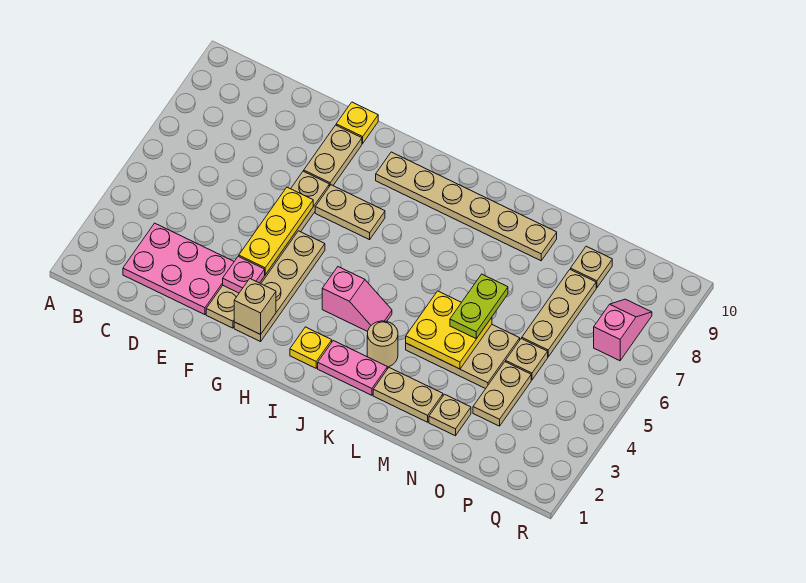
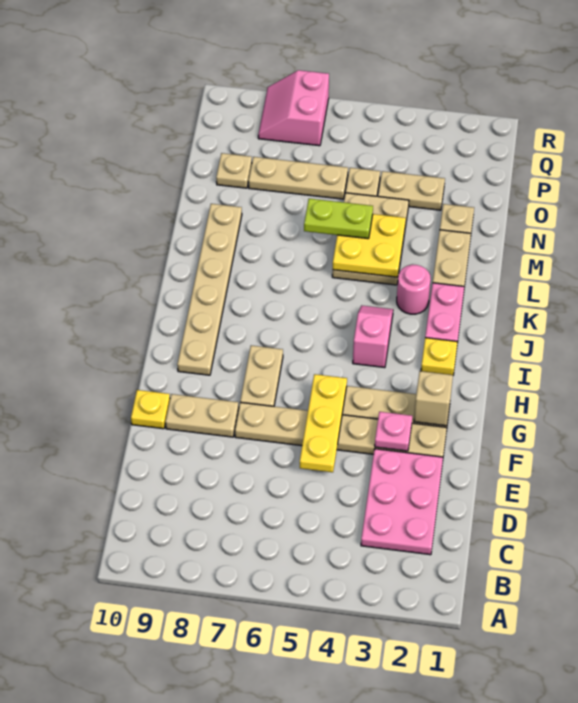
yellow plate F4:F6 level 2 -> yellow plate E5:G5 level 2
tan round brick K3 level 1 -> pink round brick K3 level 1
pink slope Q7:Q8 level 1 top 7 -> pink slope Q7:R8 level 1 top 7

